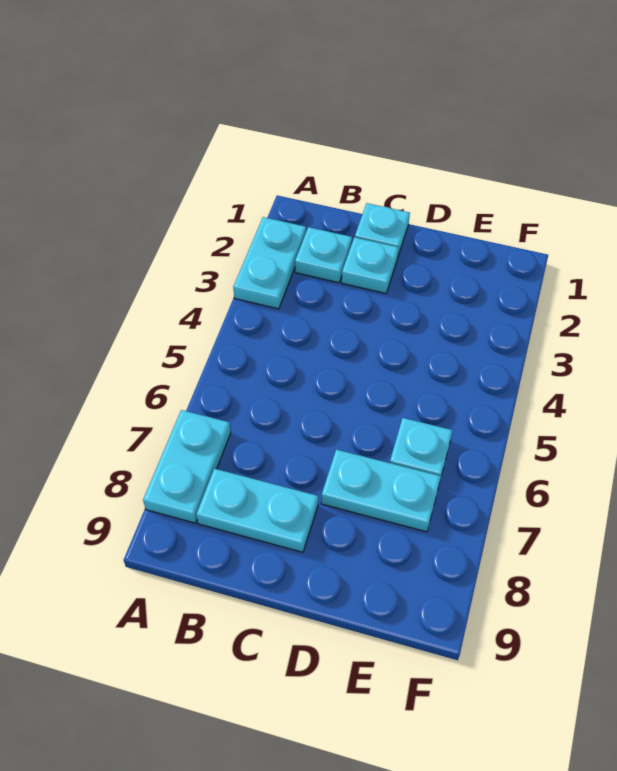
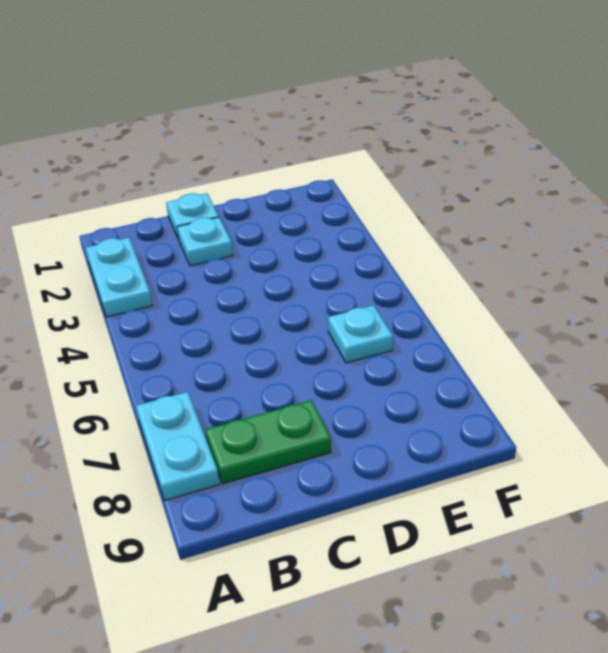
cyan plate B2 level 1 -> none
cyan plate B8:C8 level 1 -> green plate B8:C8 level 1
cyan plate D7:E7 level 1 -> none

